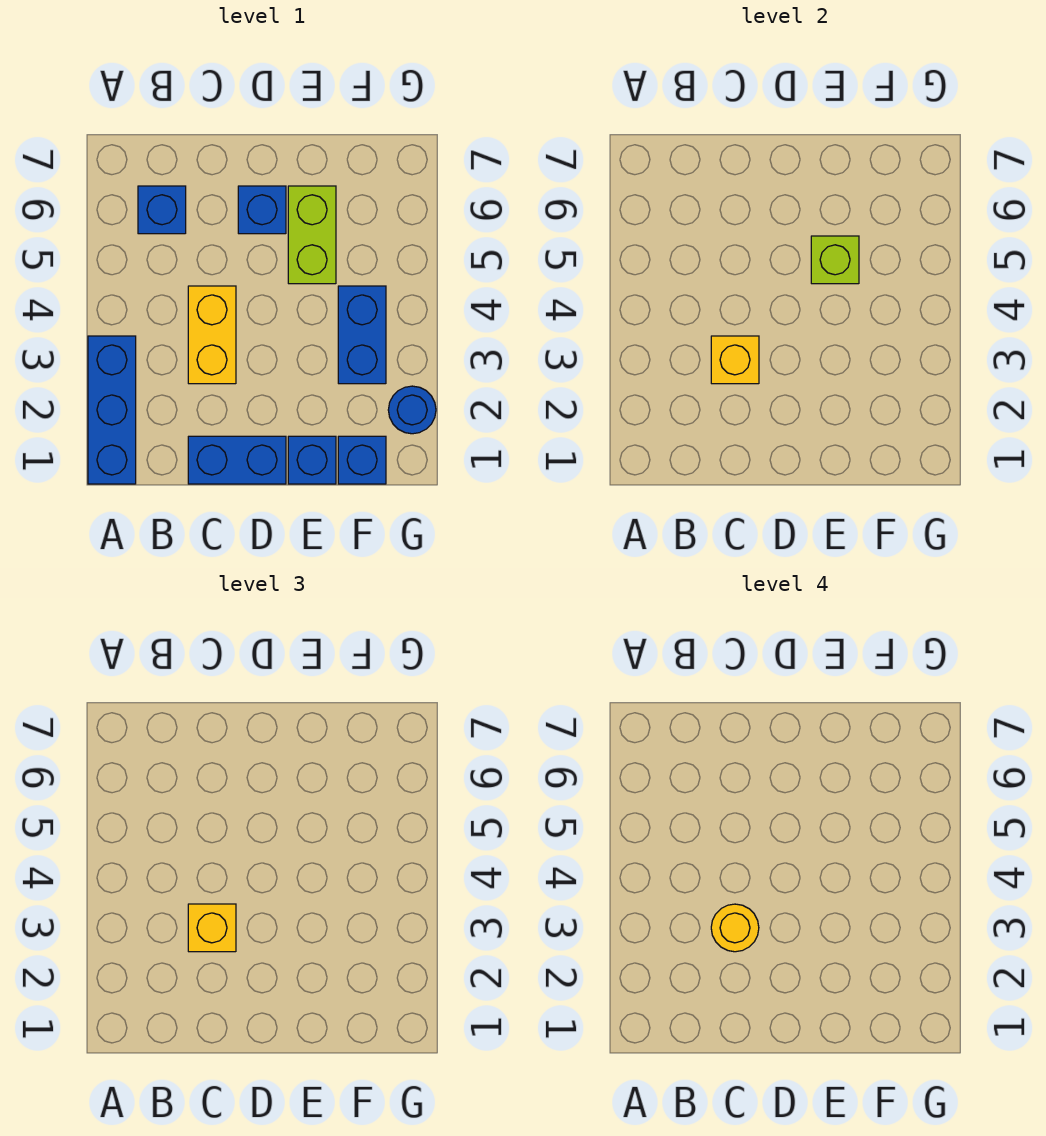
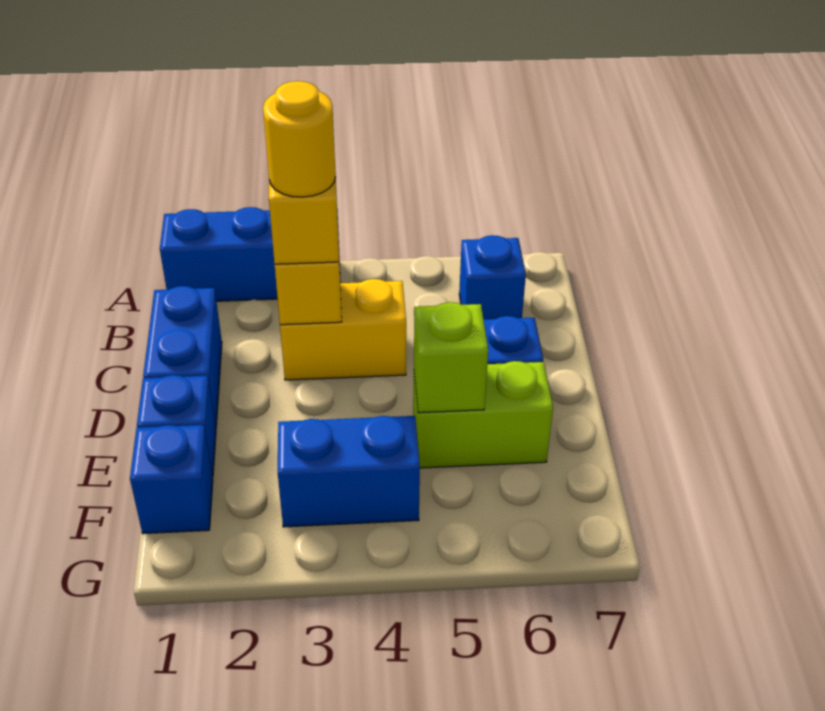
blue round brick G2 level 1 -> none

